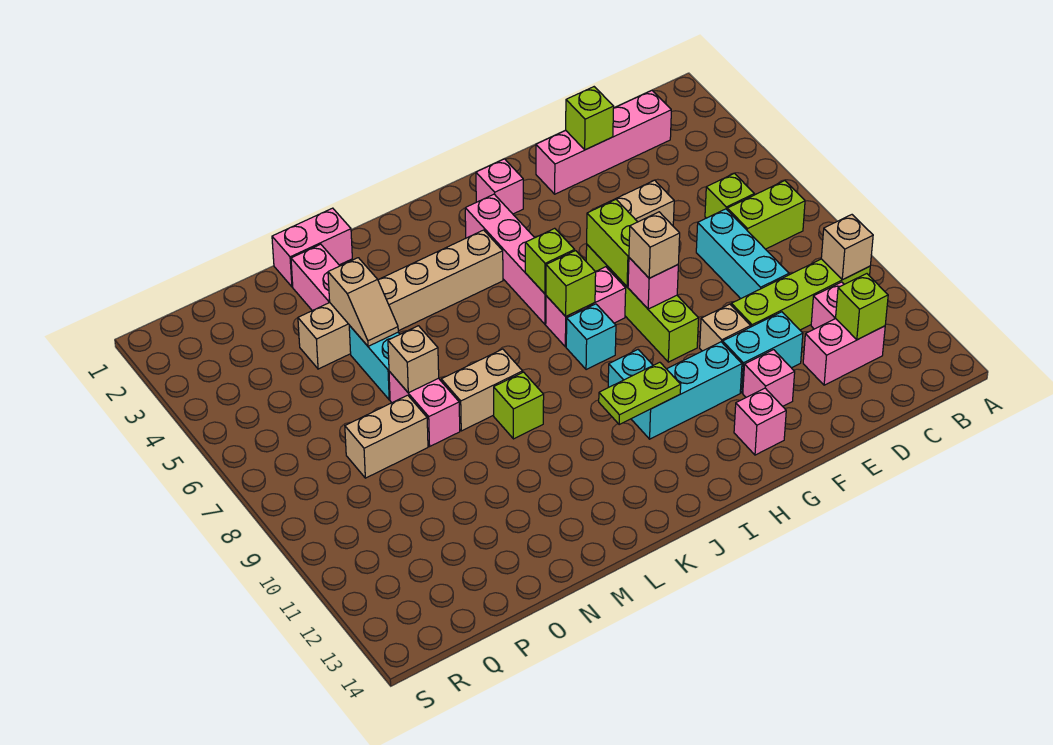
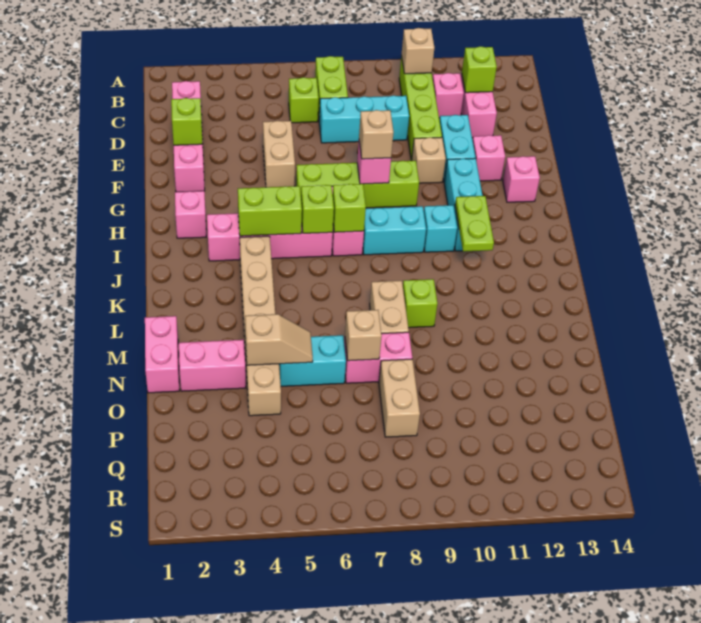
lime brick G6:G7 level 2 -> lime brick I4:I5 level 2
cyan brick I8 level 1 -> cyan brick I8:I9 level 1

